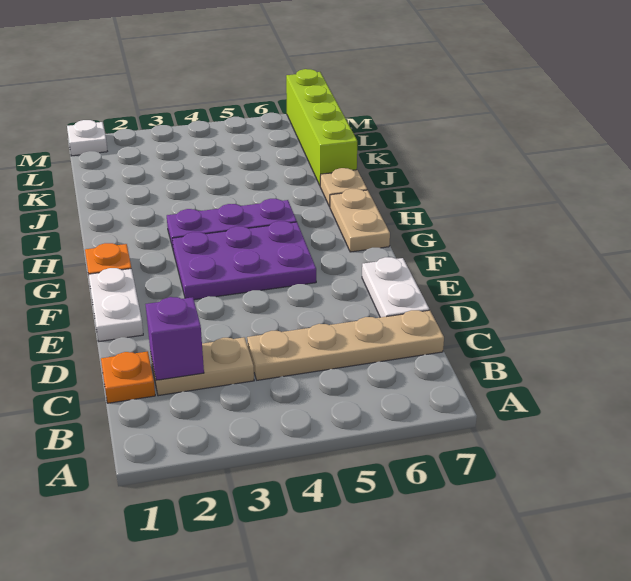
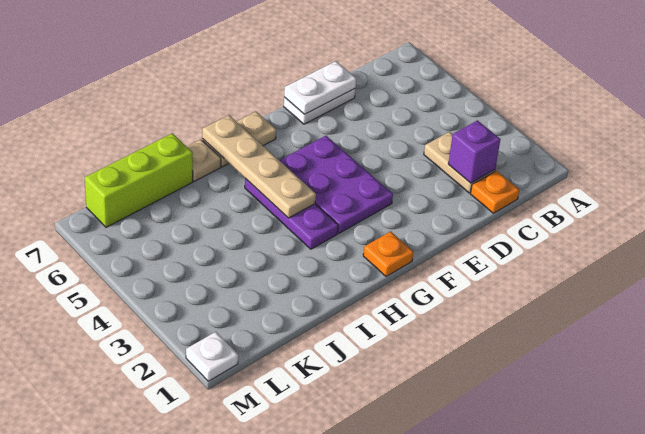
tan plate C4:C7 level 1 -> tan plate H4:H7 level 2
white plate E1:F1 level 1 -> white plate D7:E7 level 2
lime brick J7:M7 level 1 -> lime brick J7:L7 level 1

